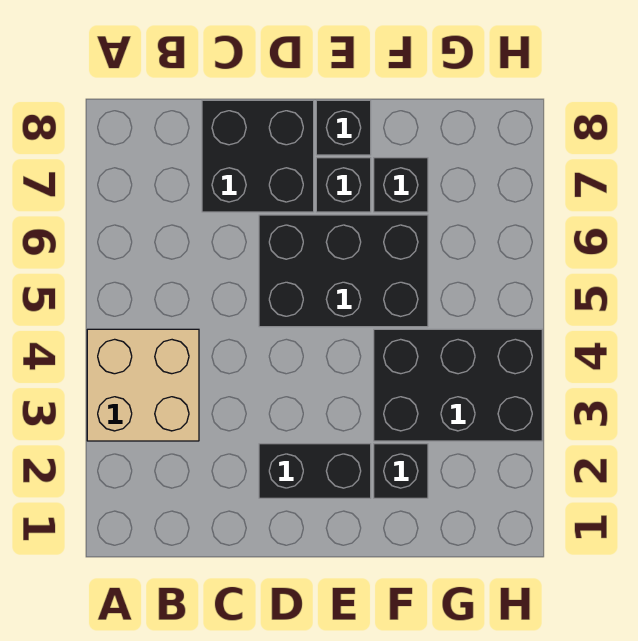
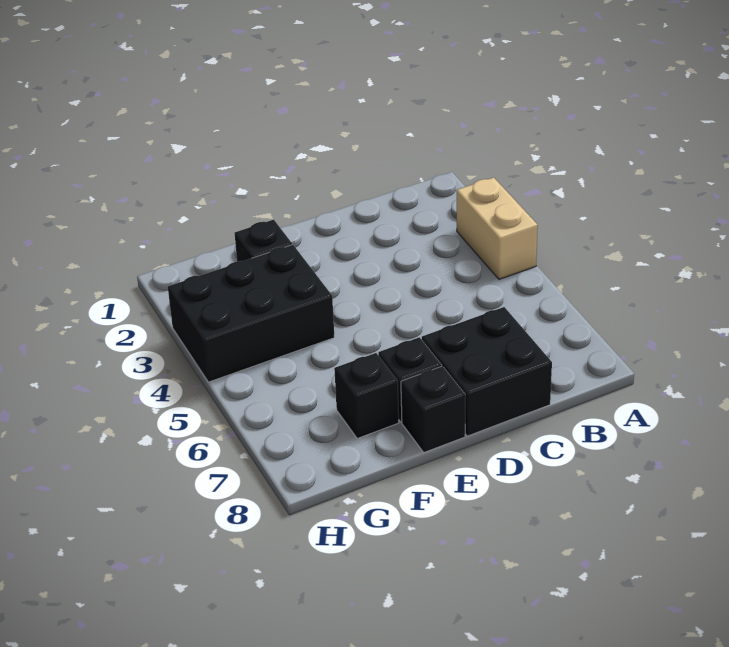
tan brick A3:B4 level 1 -> tan brick A3:A4 level 1
black brick D2:E2 level 1 -> none
black brick D5:F6 level 1 -> none

